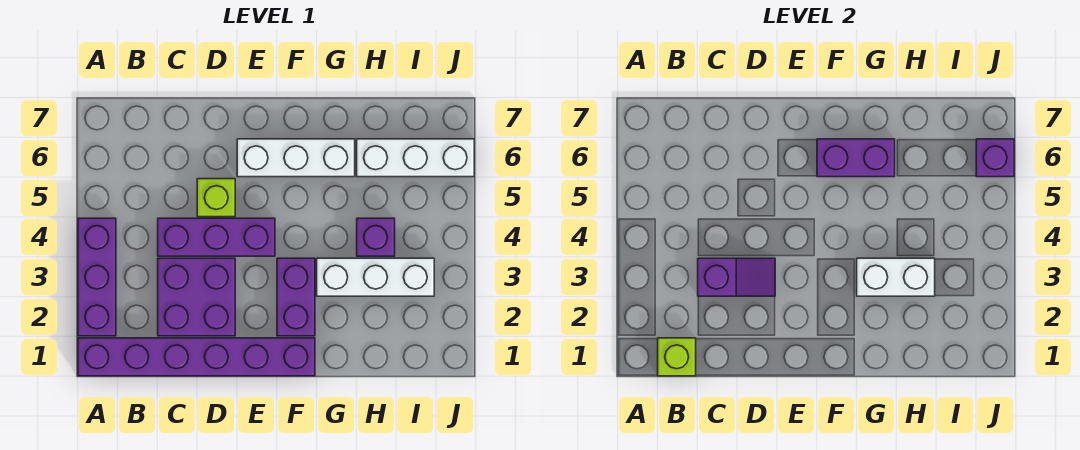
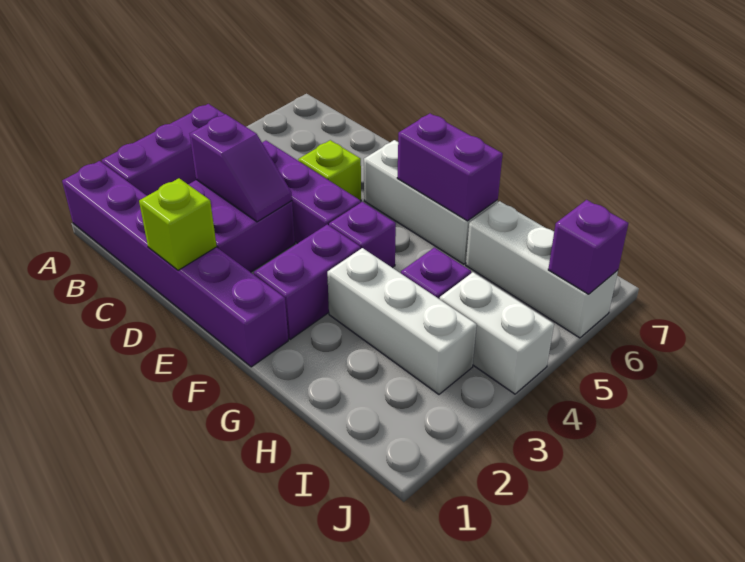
lime brick B1 level 2 -> lime brick D1 level 2
none -> purple brick F4 level 1
white brick G3:H3 level 2 -> white brick I4:J4 level 1

